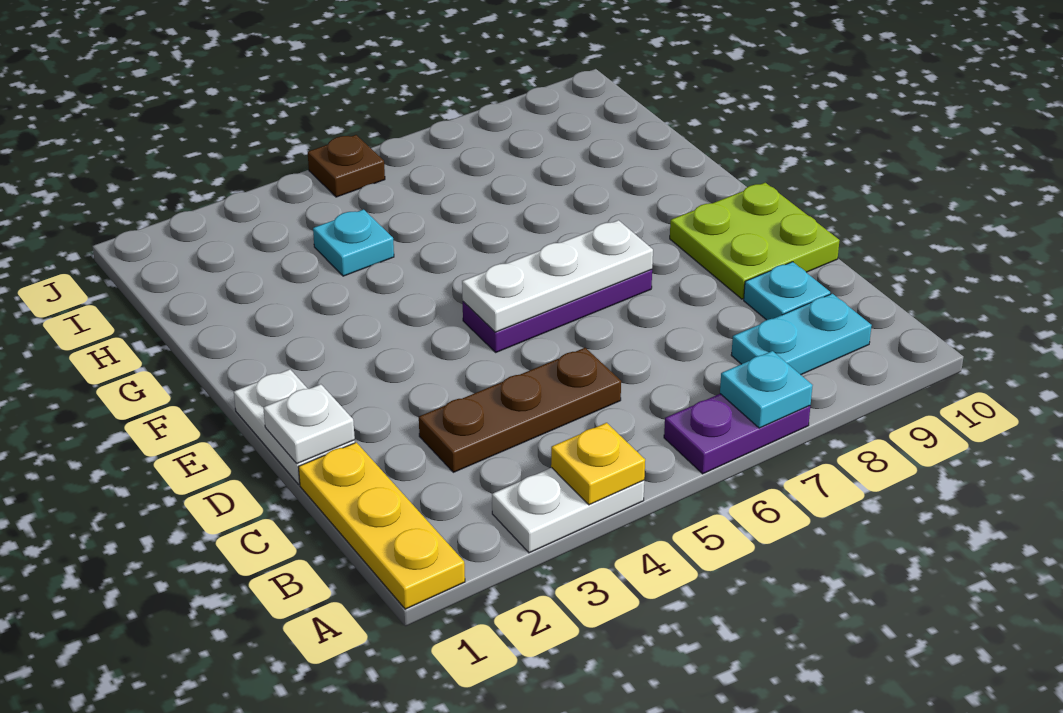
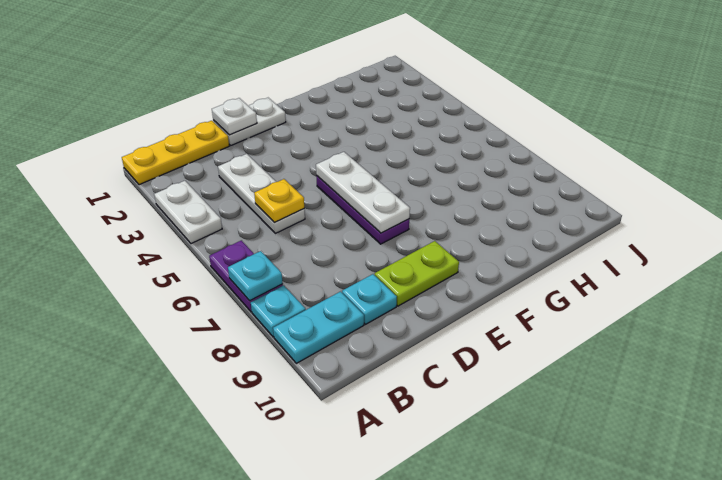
yellow plate A4 level 2 -> yellow plate C5 level 2
cyan plate B8:B9 level 1 -> cyan plate A9:B9 level 1
brown plate C3:C5 level 1 -> white plate C3:C5 level 1
lime plate D9:E10 level 1 -> lime plate D9:E9 level 1
cyan plate H4 level 1 -> cyan plate A8 level 1
brown plate J5 level 1 -> none

